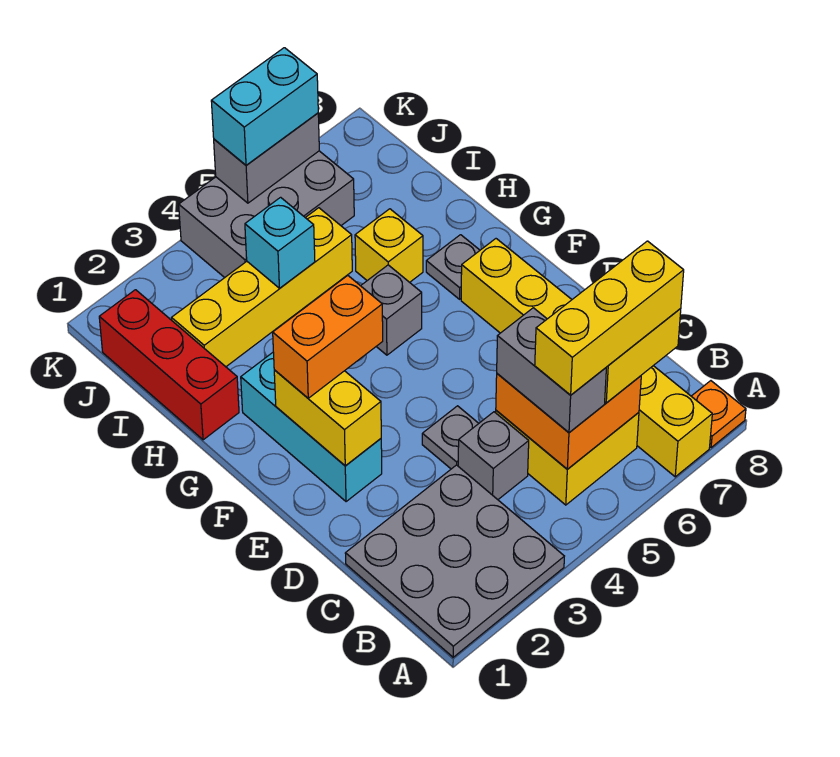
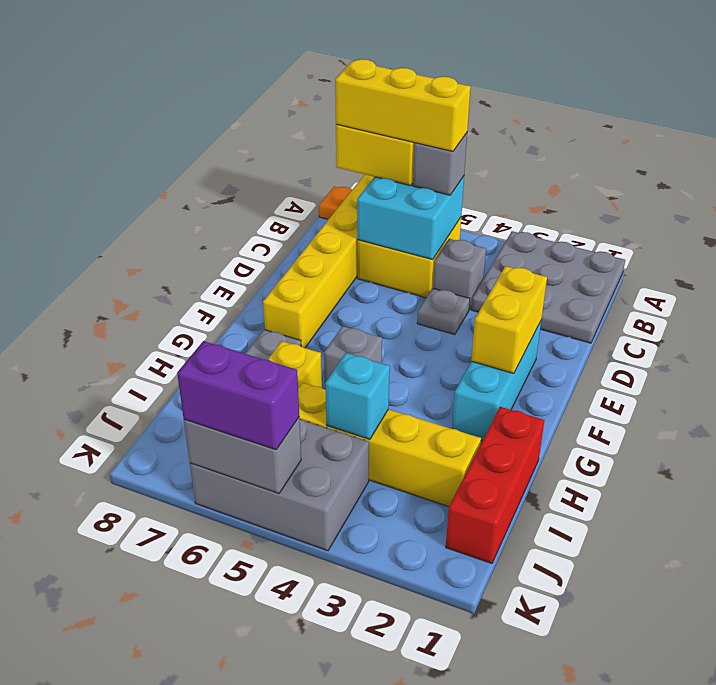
orange brick B5:C6 level 2 -> cyan brick B5:C6 level 2
grey brick B5:C5 level 3 -> grey brick B5 level 3
orange brick F2:F3 level 3 -> none
cyan brick K5:K6 level 3 -> purple brick K5:K6 level 3

